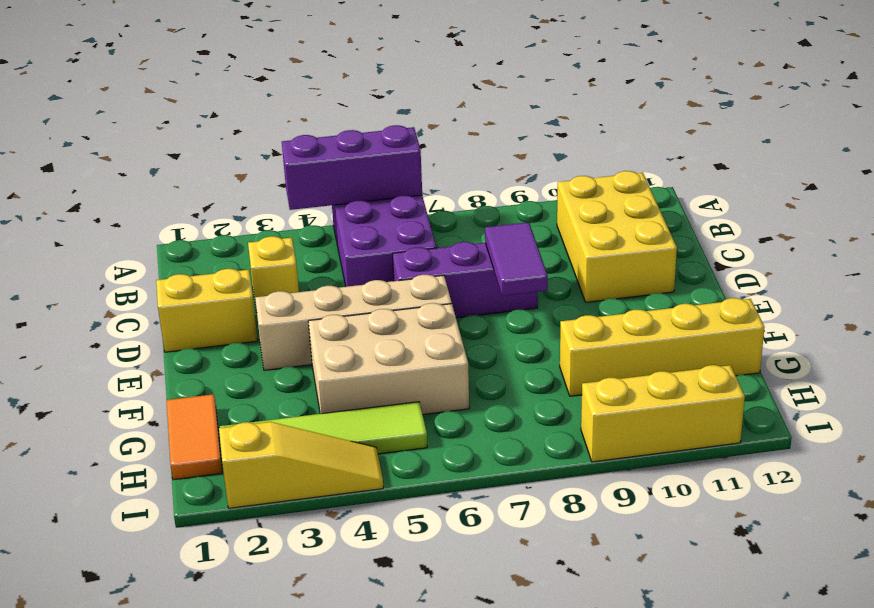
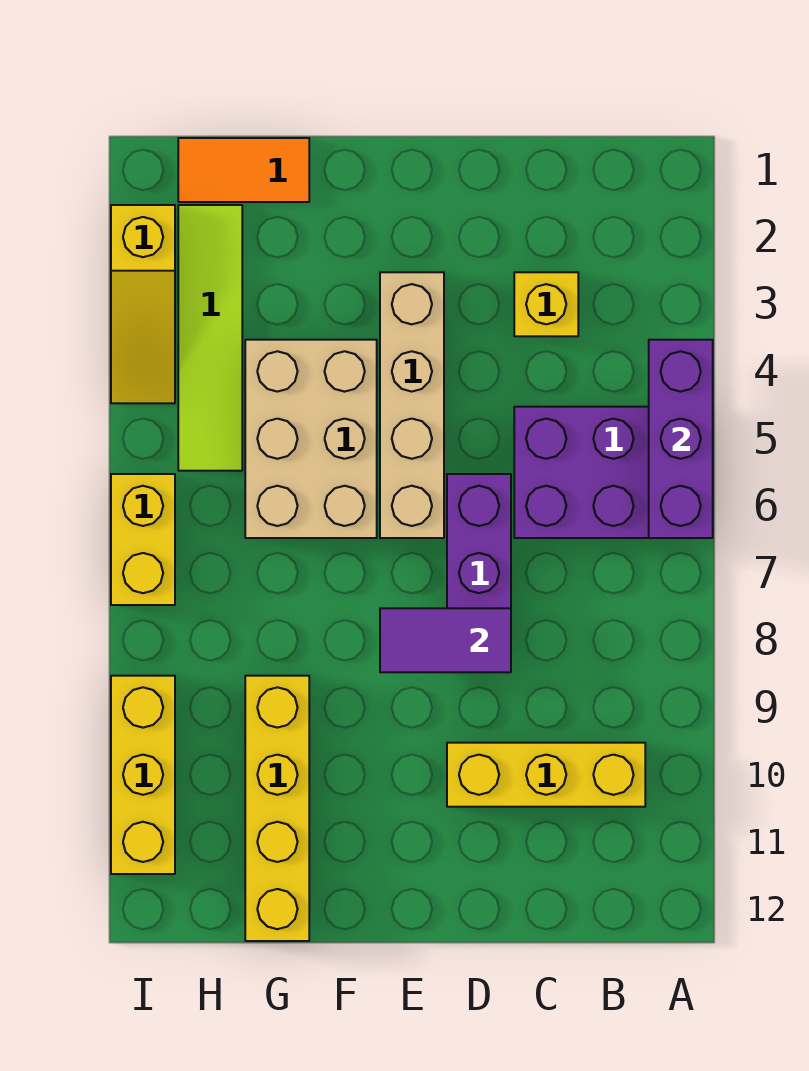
yellow brick B10:D11 level 1 -> yellow brick B10:D10 level 1
yellow brick D1:D2 level 1 -> yellow brick I6:I7 level 1

